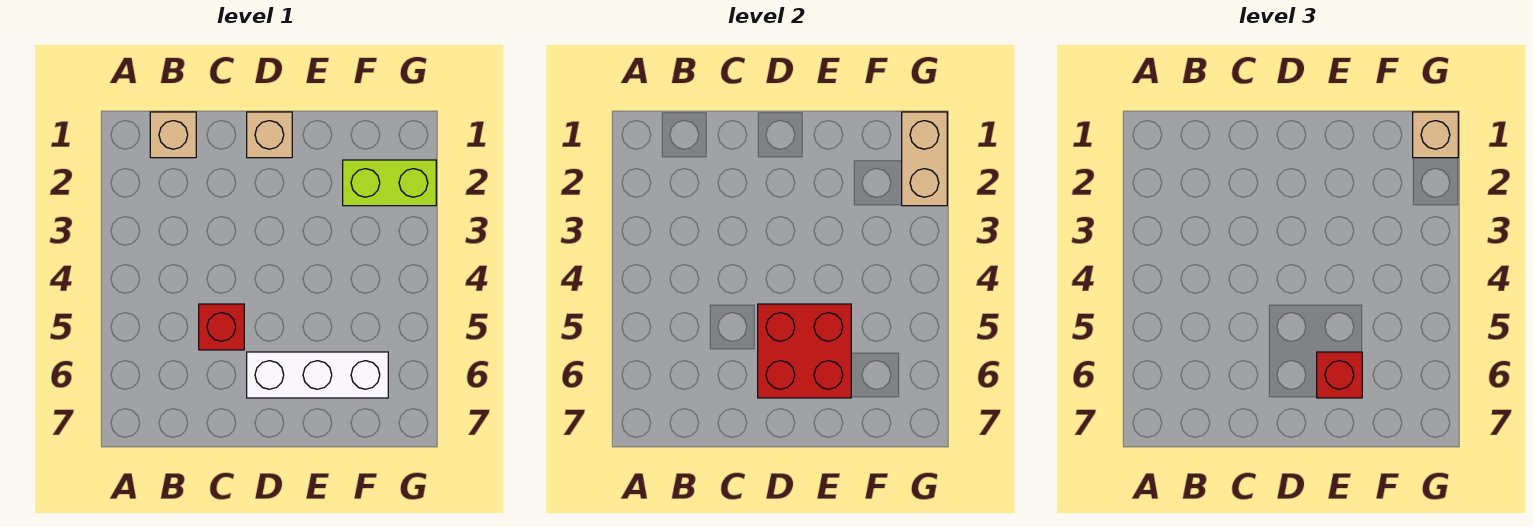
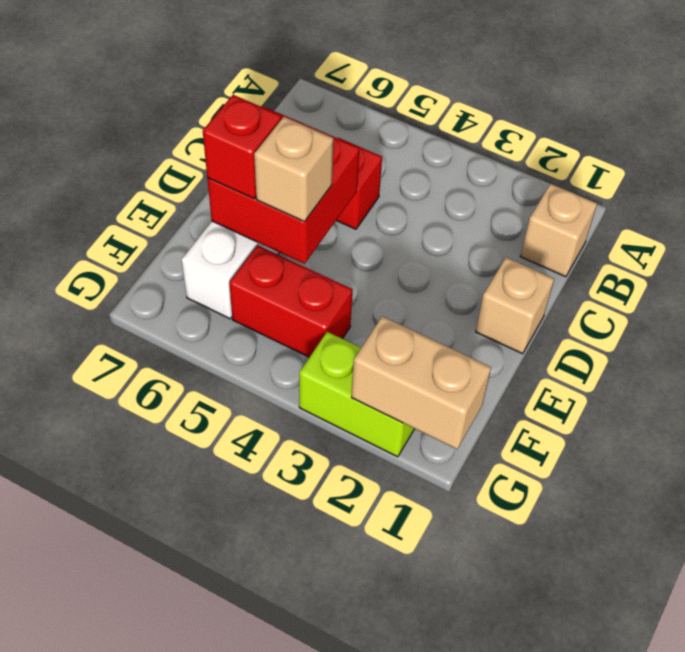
lime brick F2:G2 level 1 -> lime brick G2:G3 level 1
none -> red brick F4:F5 level 1
tan brick G1 level 3 -> tan brick E5 level 3

